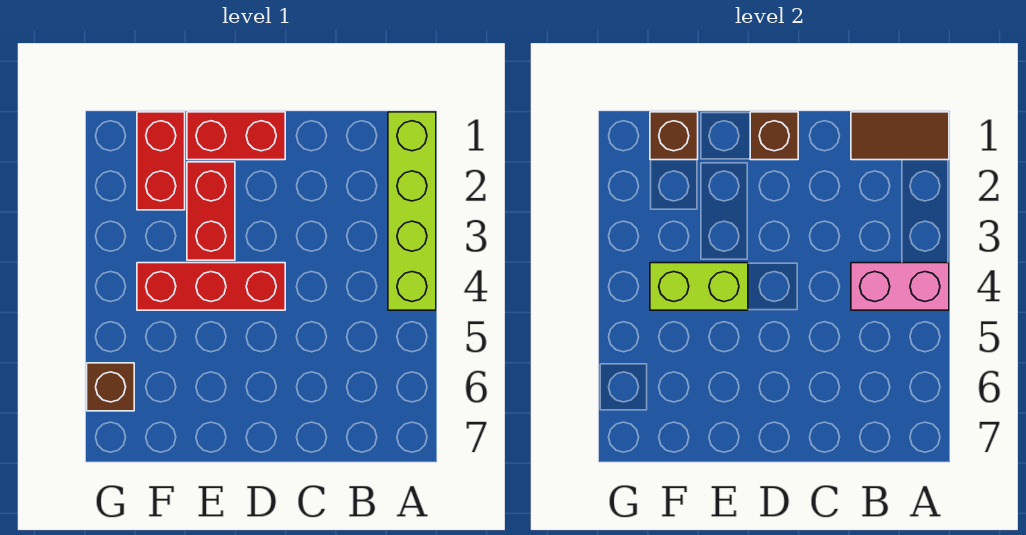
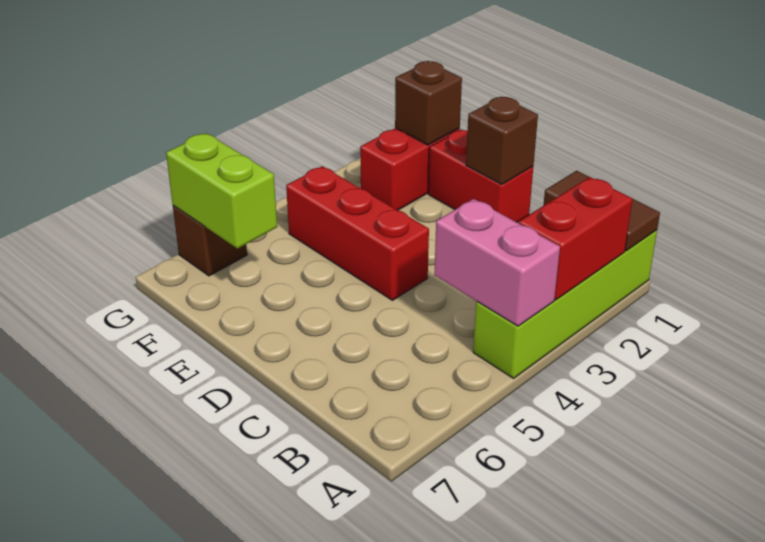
red brick E2:E3 level 1 -> red brick A2:A3 level 2
lime brick E4:F4 level 2 -> lime brick F6:G6 level 2

